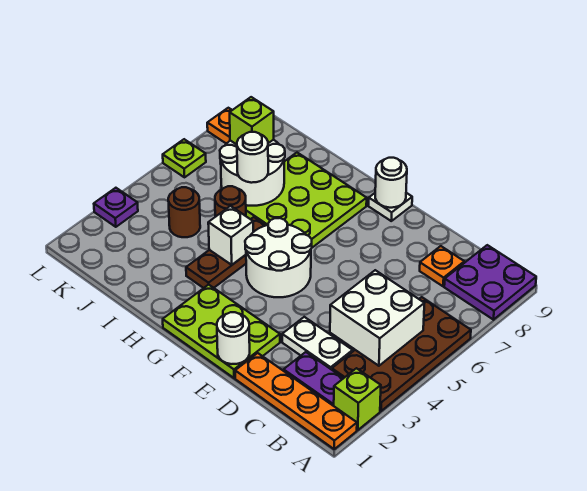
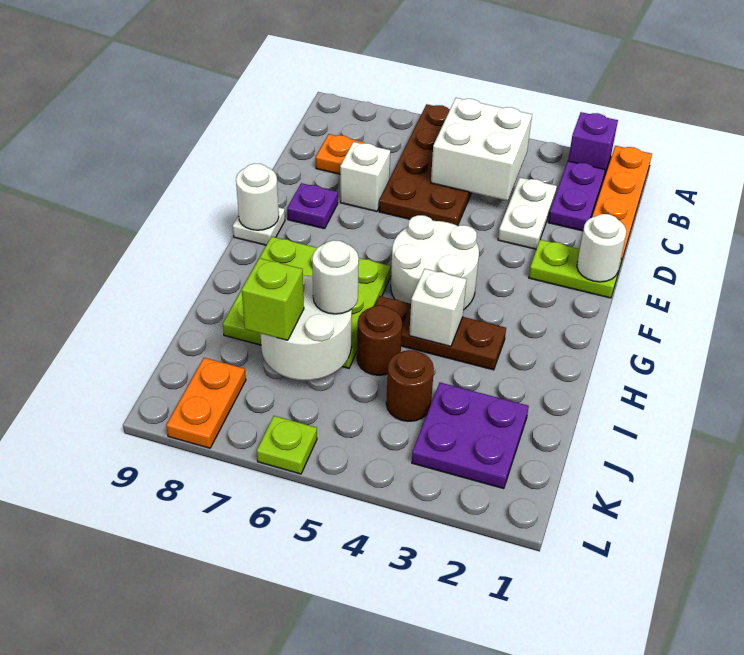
lime brick A2 level 1 -> purple brick A2 level 1
brown plate A3:B6 level 1 -> brown plate A5:D6 level 1
purple plate A8:B9 level 1 -> purple plate J2:K3 level 1
none -> white brick D7 level 1
lime plate E1:G2 level 1 -> lime plate E1:E2 level 1
purple plate L3 level 1 -> purple plate E8 level 1

